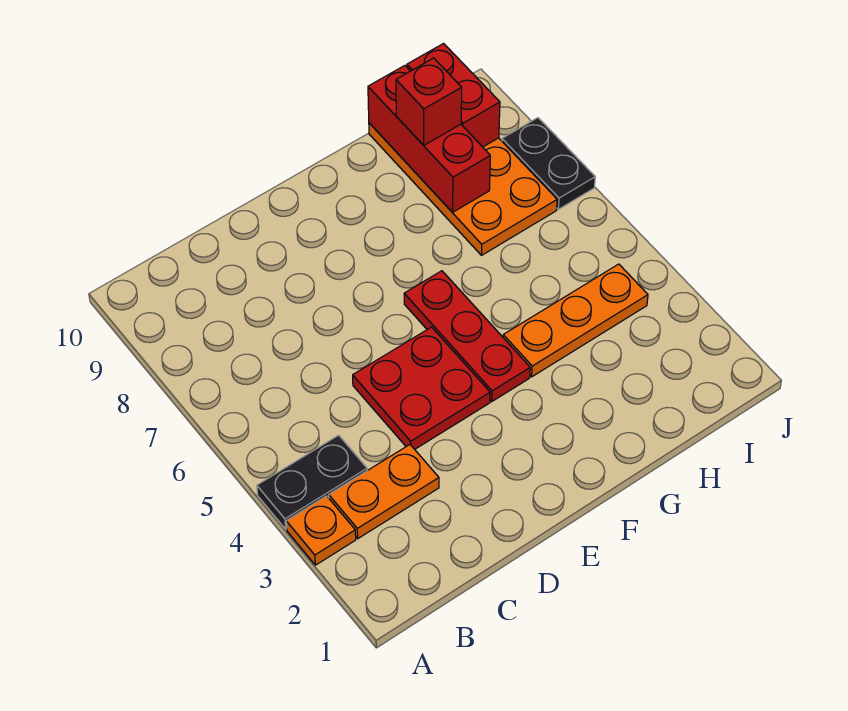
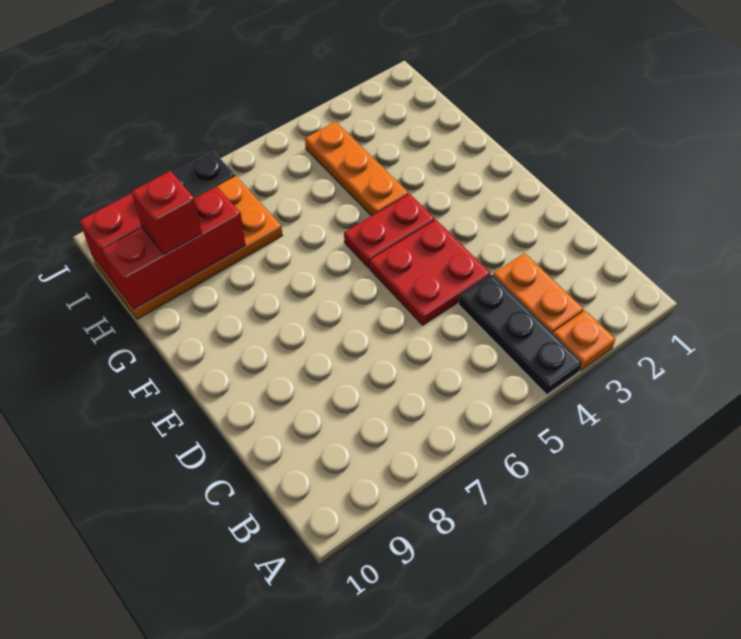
black plate A4:B4 level 1 -> black plate A4:C4 level 1
red plate F4:F6 level 1 -> red plate F4:F5 level 1

